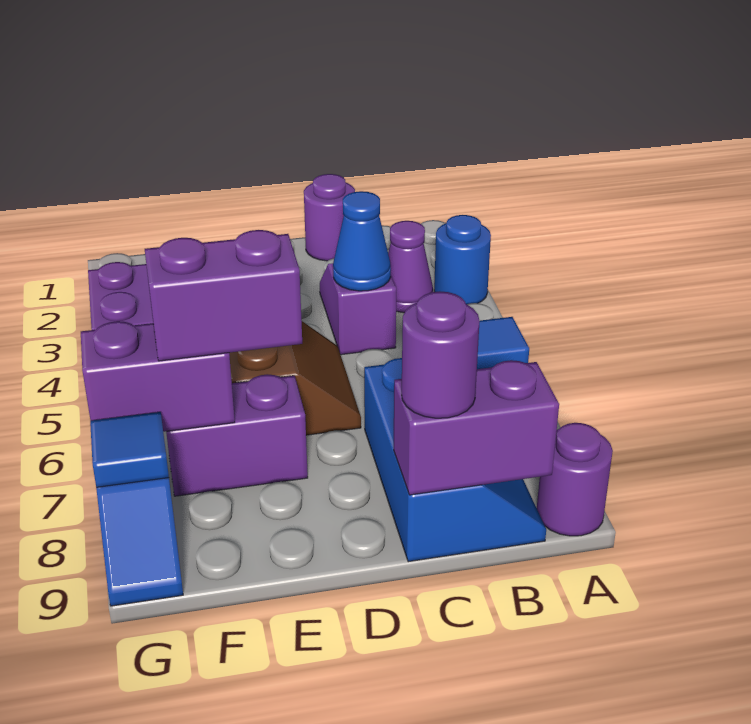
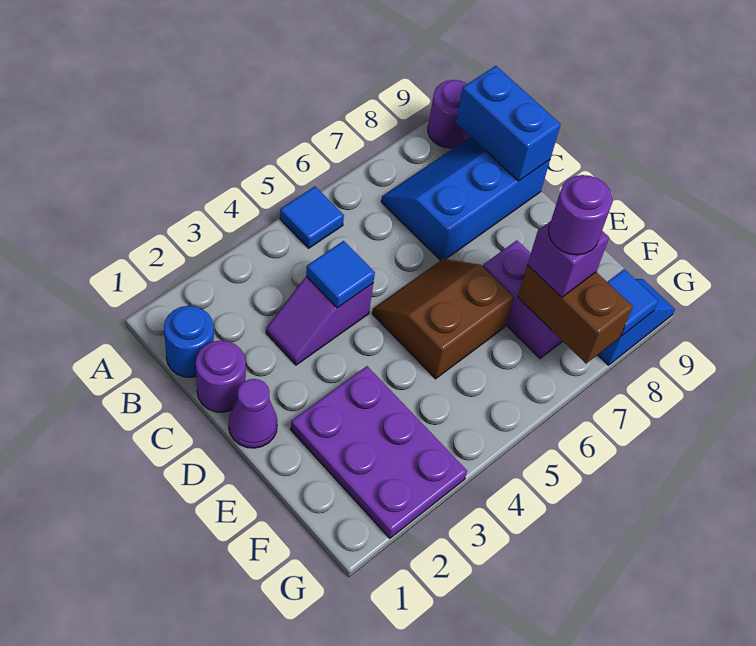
blue round brick A3 level 1 -> blue round brick B1 level 1
purple cone B3 level 1 -> purple cone D1 level 1
purple brick B9:C9 level 2 -> blue brick B9:C9 level 2
blue cone C4 level 2 -> blue tile C4 level 2
purple round brick C9 level 3 -> purple round brick F7 level 4
purple brick E7:F7 level 3 -> purple brick F7 level 3
purple brick F7:G7 level 2 -> brown brick F7:G7 level 2

